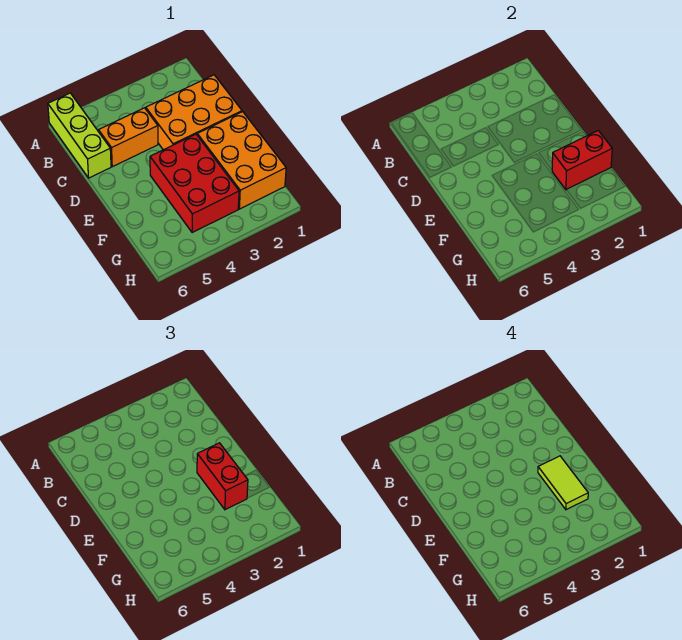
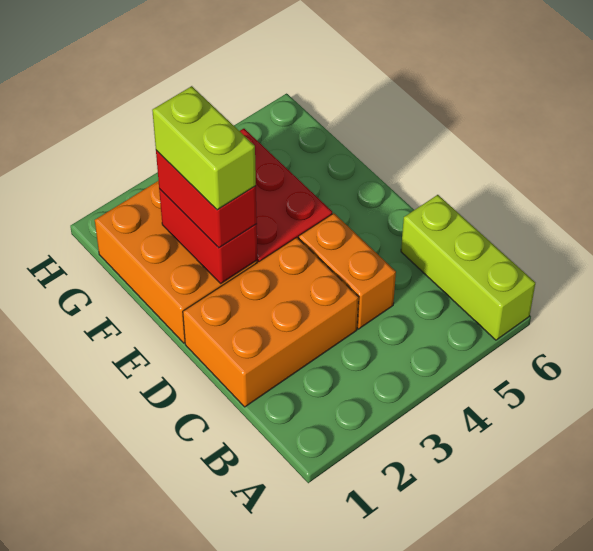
orange brick C4:C5 level 1 -> orange brick C4:D4 level 1
lime tile E2:F2 level 4 -> lime brick E2:F2 level 4
red brick F1:F2 level 2 -> red brick E2:F2 level 2

